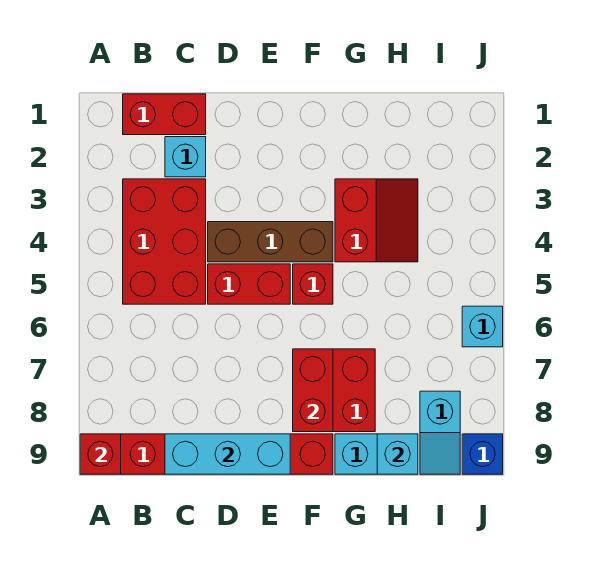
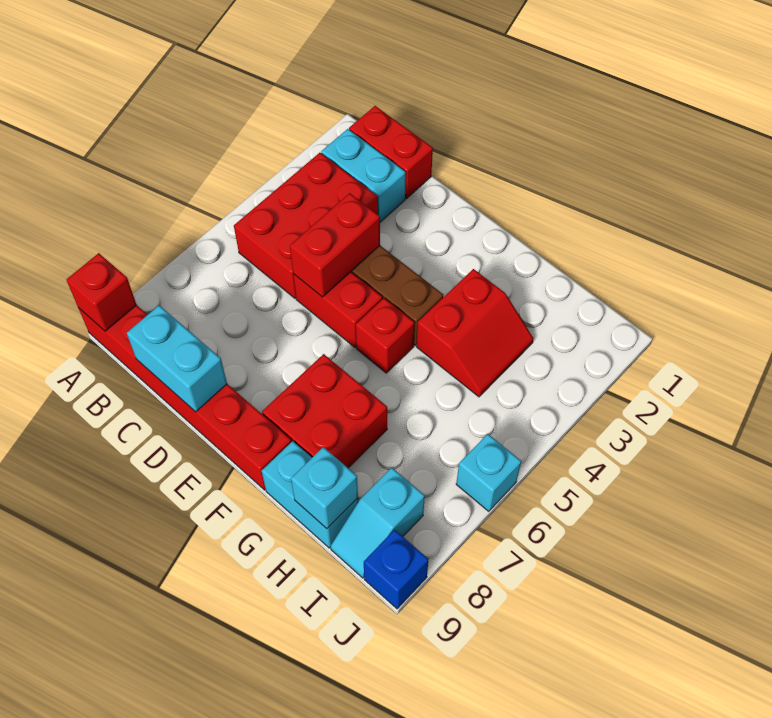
cyan brick C2 level 1 -> cyan brick B2:C2 level 1
cyan brick C9:E9 level 2 -> cyan brick C9:D9 level 2
red brick F7:F8 level 2 -> red brick D4:D5 level 2

